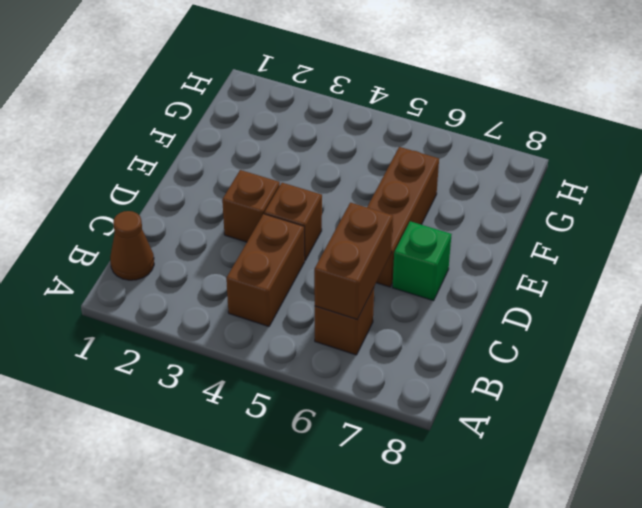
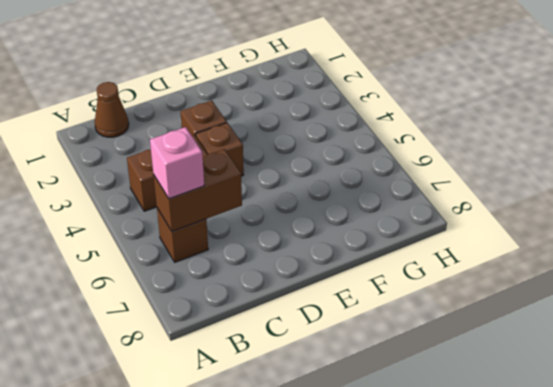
none -> pink brick B6 level 3
brown brick D6:F6 level 1 -> none
green brick D7 level 1 -> none

